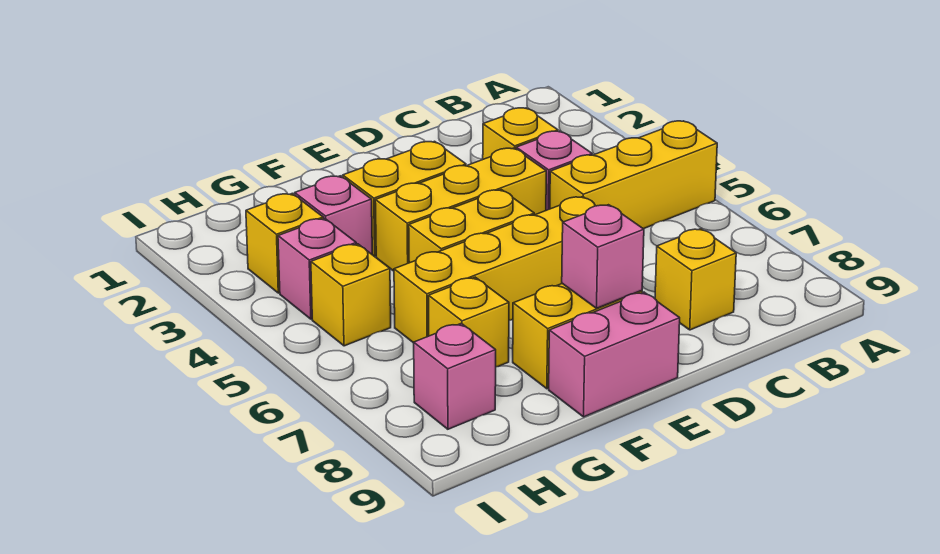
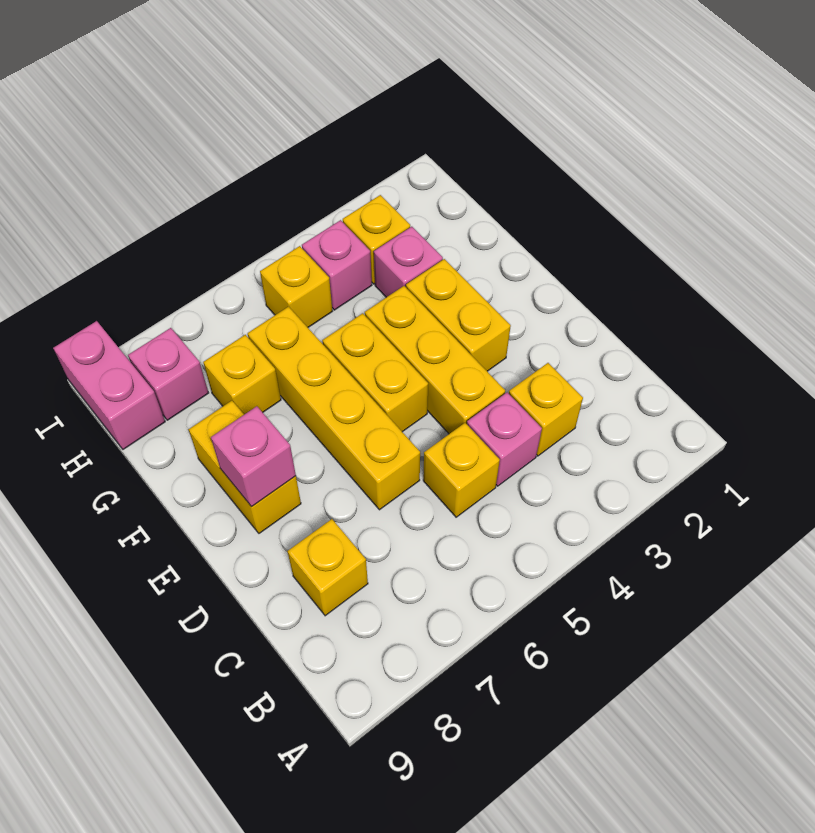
yellow brick A5:C5 level 1 -> yellow brick C5 level 1
pink brick E9:F9 level 1 -> pink brick H9:I9 level 1

